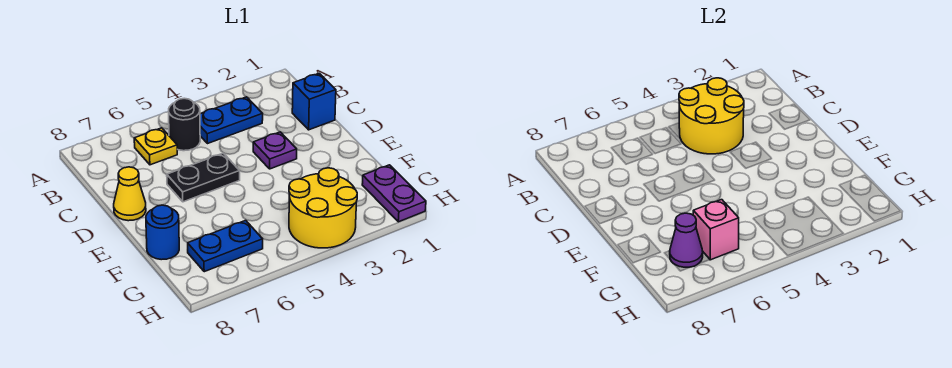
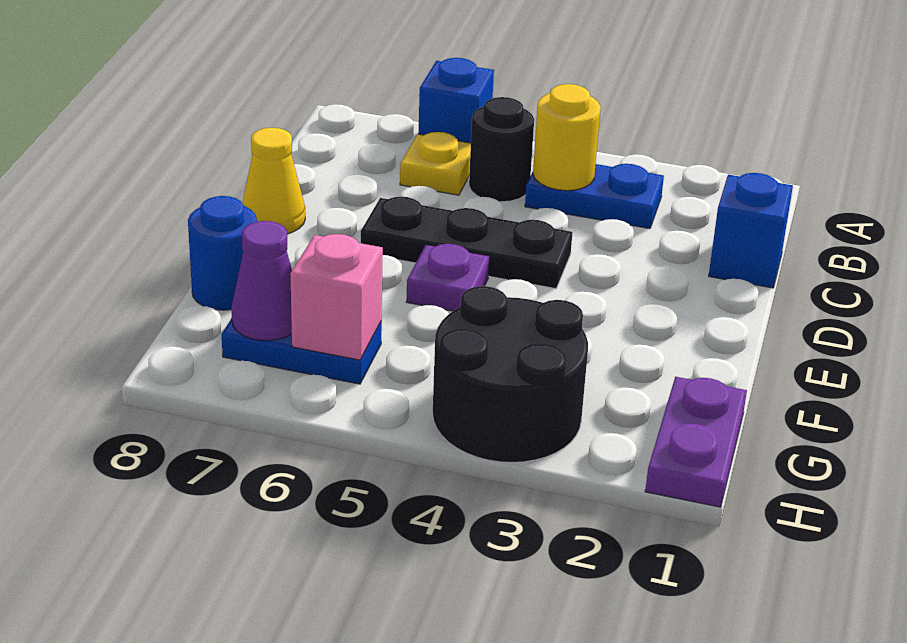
none -> blue brick A6 level 1
yellow round brick B3:C4 level 2 -> yellow round brick B4 level 2
purple plate D3 level 1 -> purple plate E5 level 1
black plate D5:D6 level 1 -> black plate D4:D6 level 1
yellow round brick G3:H4 level 1 -> black round brick G3:H4 level 1

